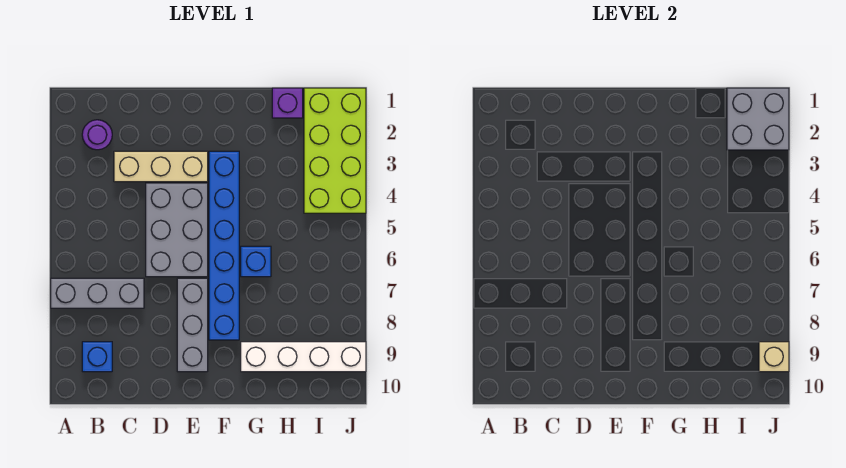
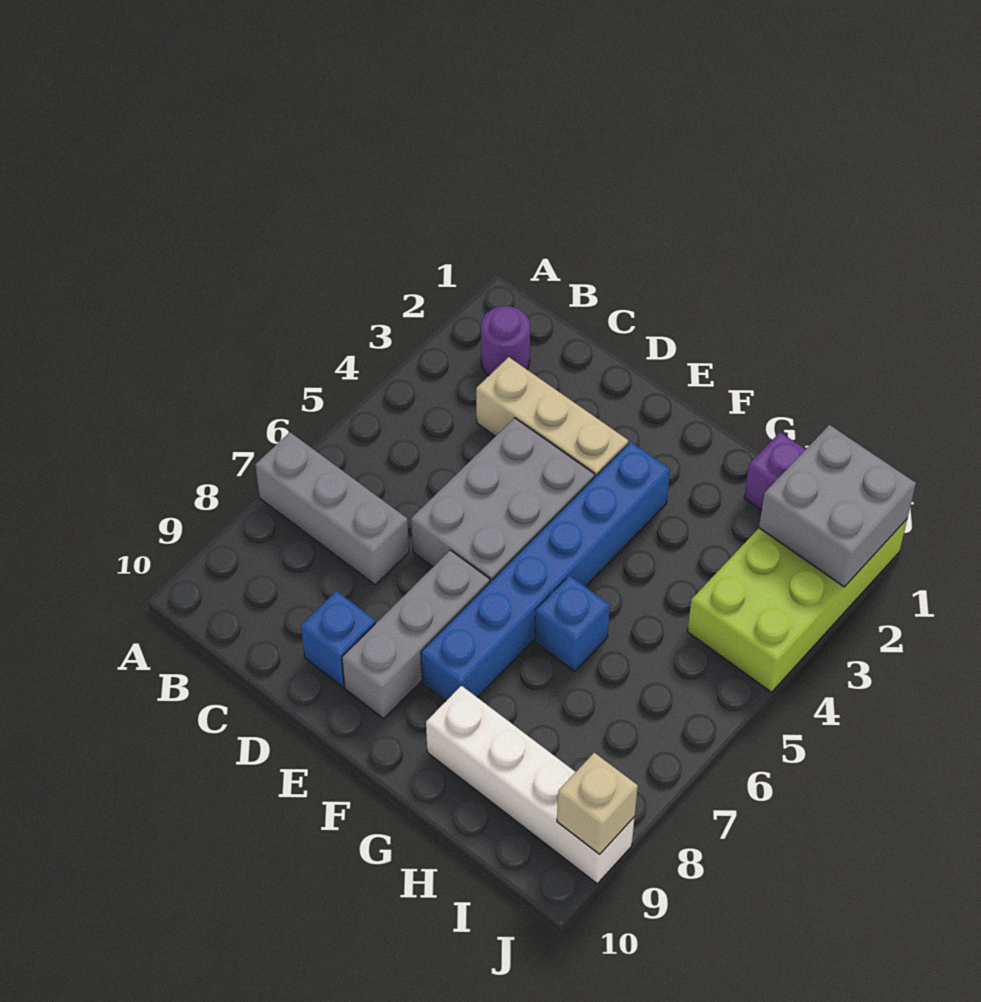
blue brick B9 level 1 -> blue brick D9 level 1

